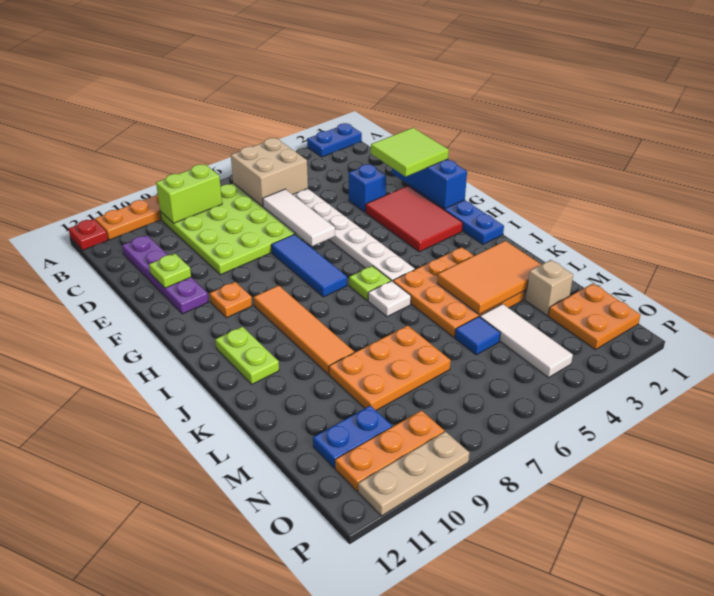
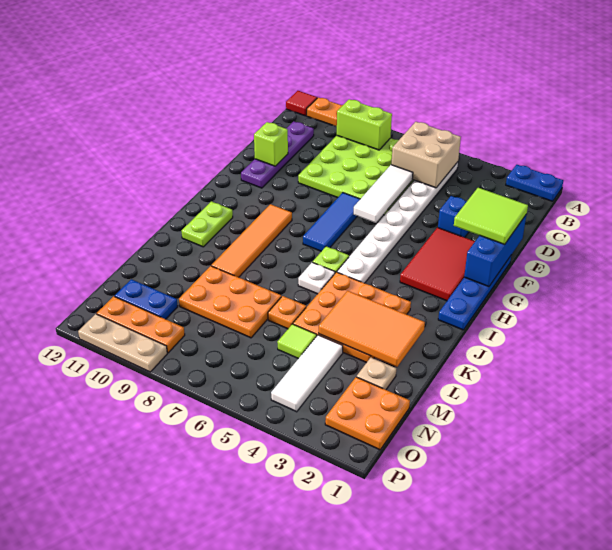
red plate A12 level 1 -> red tile A12 level 1
lime plate E11 level 2 -> lime brick E11 level 2
orange plate G10 level 1 -> orange plate L6 level 1
tan brick M2 level 1 -> tan plate M2 level 1
blue tile M5 level 1 -> lime tile M5 level 1

